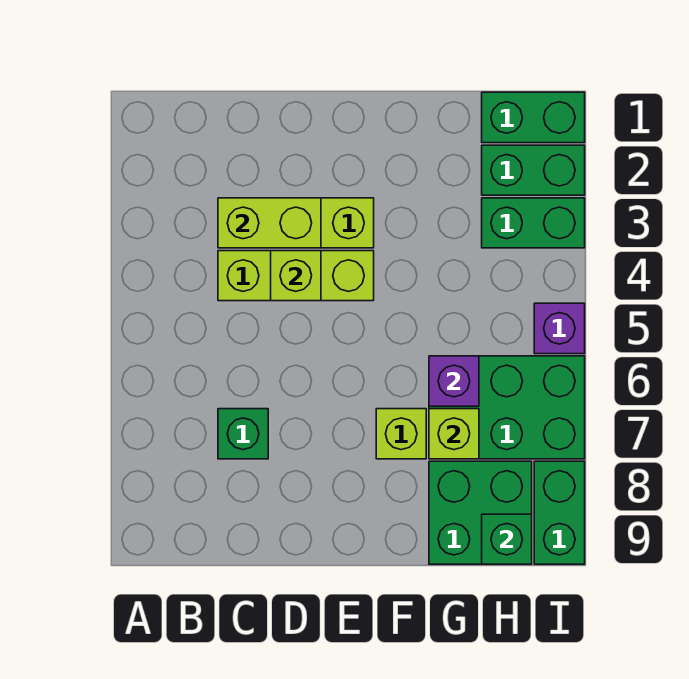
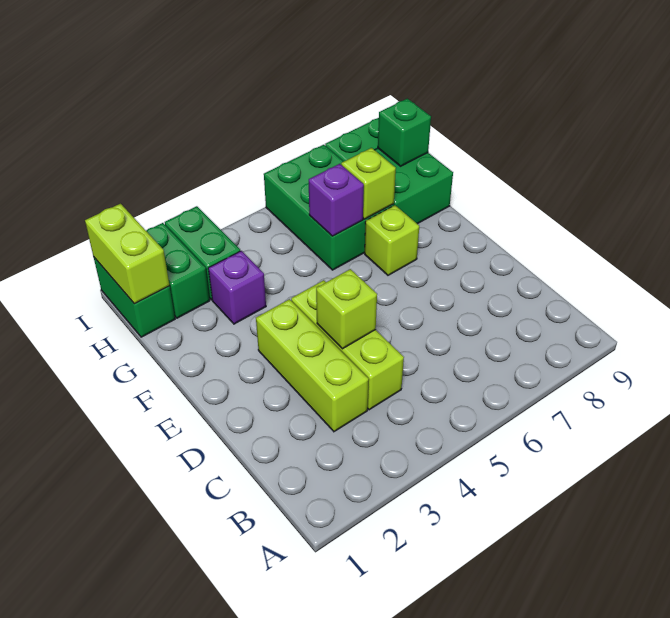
lime brick C3:D3 level 2 -> lime brick H1:I1 level 2
green brick C7 level 1 -> none
purple brick I5 level 1 -> purple brick G3 level 1

